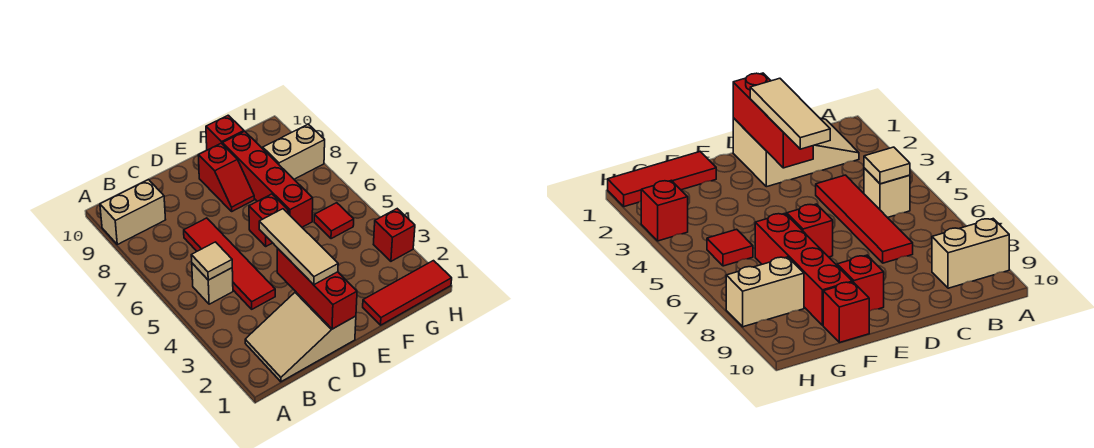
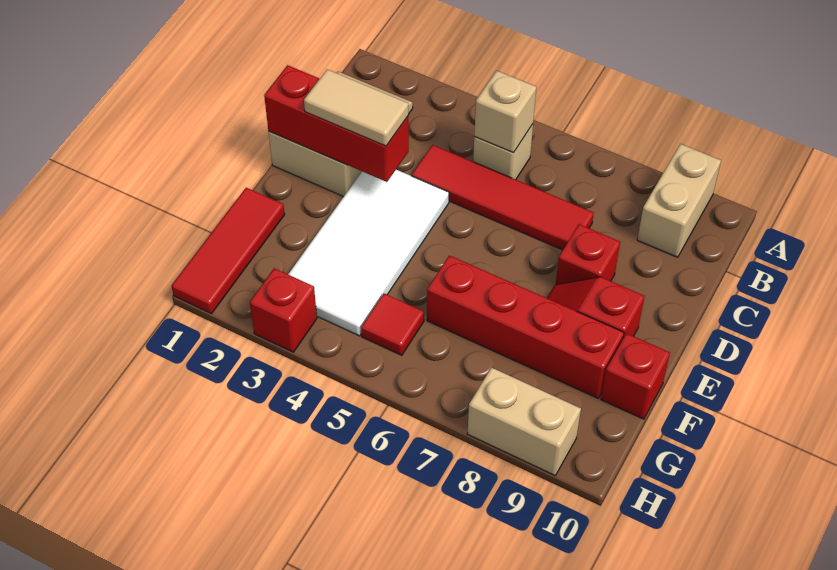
tan tile B5 level 2 -> tan brick B5 level 2
tan tile D2:D4 level 3 -> tan tile D2:D3 level 3
none -> white tile D3:G4 level 1
red brick E6 level 1 -> red brick D8 level 1
tan brick G8:H8 level 1 -> tan brick H8:H9 level 1

